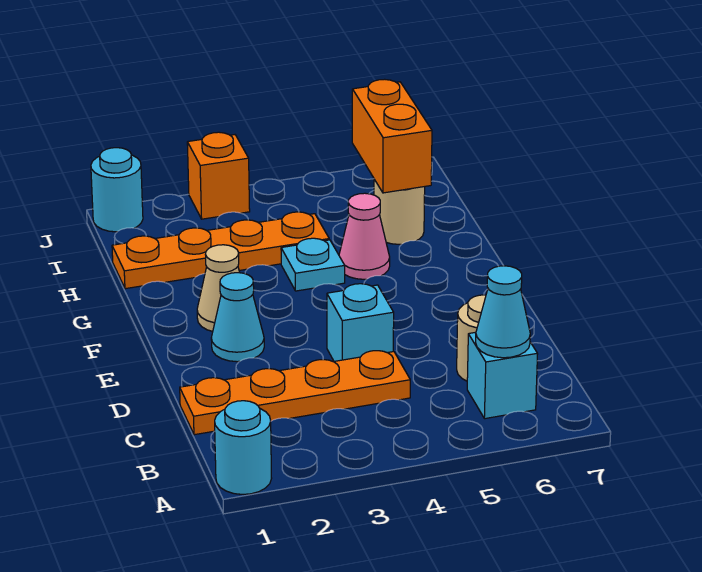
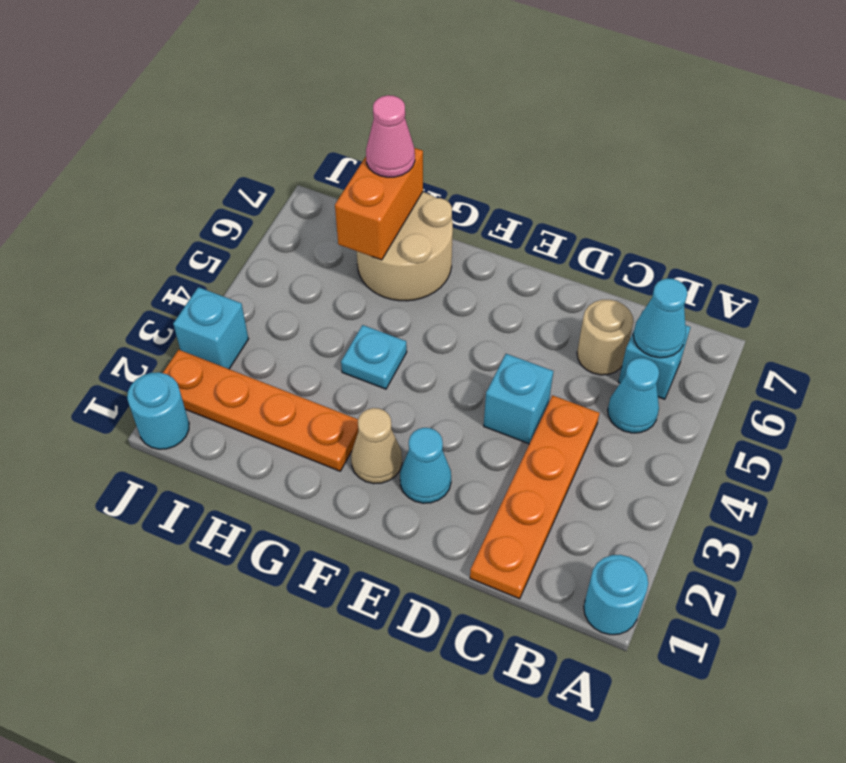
none -> cyan cone B5 level 1
pink cone G5 level 1 -> pink cone H7 level 3
orange plate H1:H4 level 1 -> orange plate G2:J2 level 1
tan round brick H6 level 1 -> tan round brick G6:H7 level 1
orange brick H6:I6 level 2 -> orange brick H6:H7 level 2
orange brick J3 level 1 -> cyan brick J3 level 1

